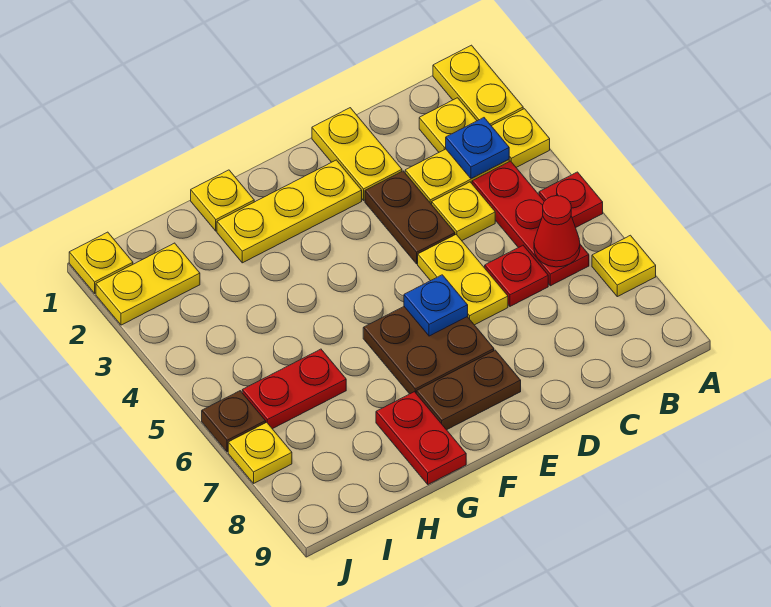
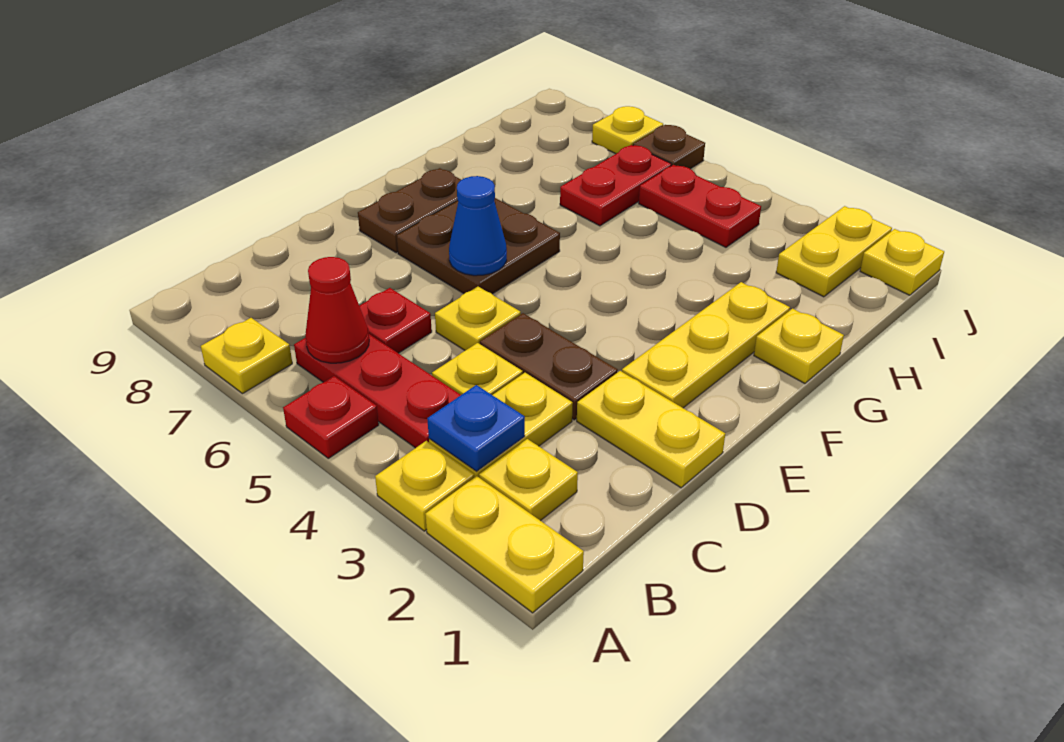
yellow plate D5:D6 level 1 -> yellow plate D5 level 1
blue plate E6 level 2 -> blue cone E6 level 2
red plate G8:G9 level 1 -> red plate I4:I5 level 1

